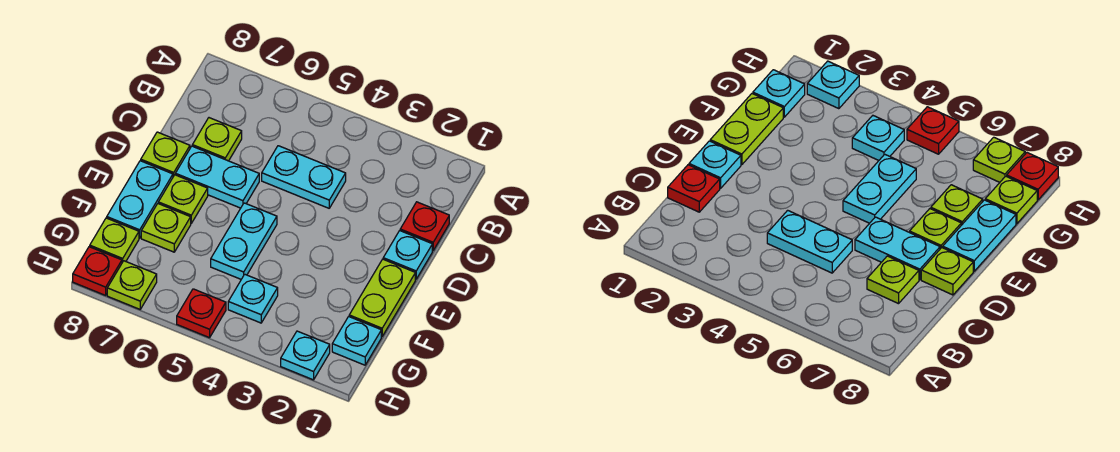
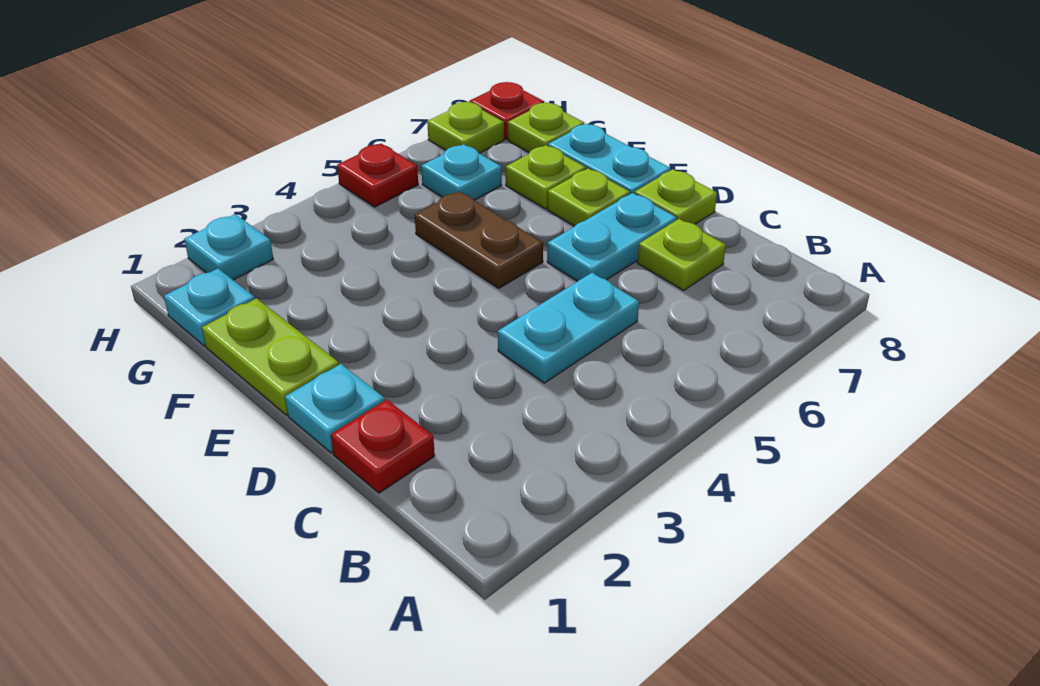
cyan plate E5:F5 level 1 -> brown plate E5:F5 level 1
cyan plate G4 level 1 -> cyan plate G6 level 1

